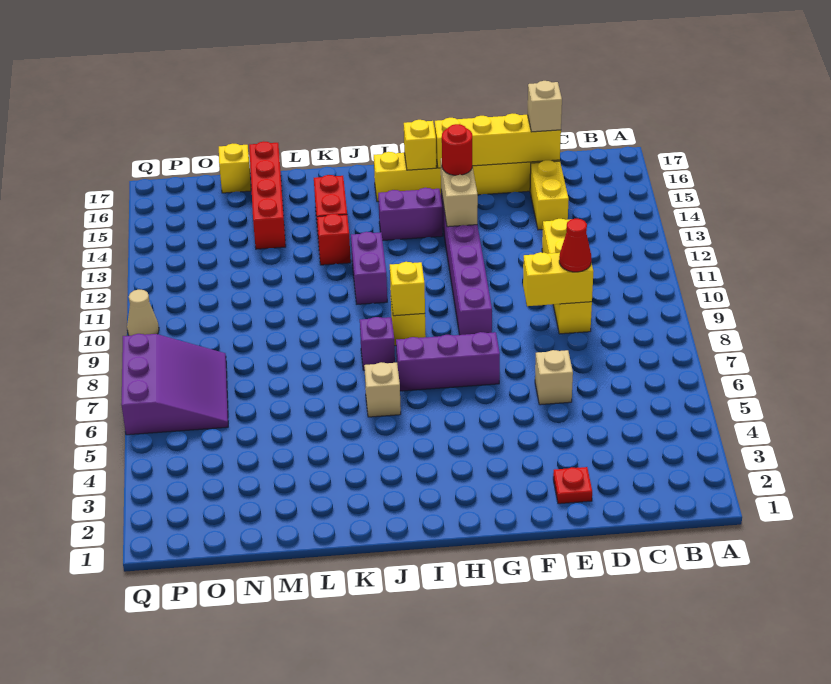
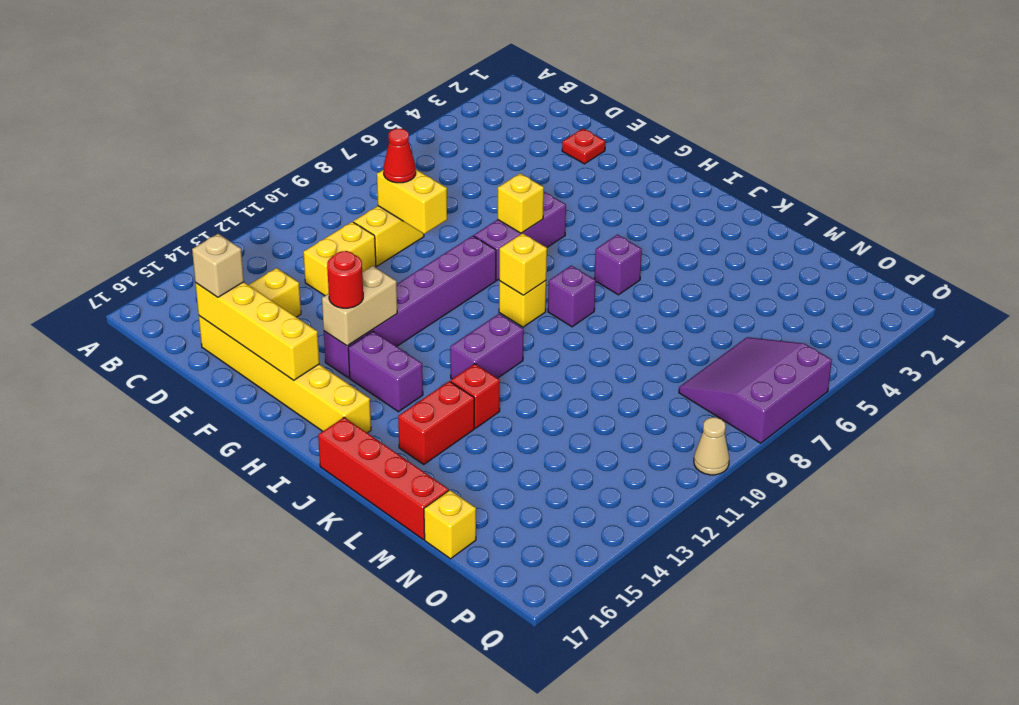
tan brick E6 level 1 -> none
purple brick G7:I7 level 1 -> purple brick G6:G8 level 1
yellow brick H16 level 2 -> yellow brick G7 level 2
tan brick J6 level 1 -> purple brick J6 level 1
red brick M14:M17 level 1 -> red brick J17:M17 level 1

